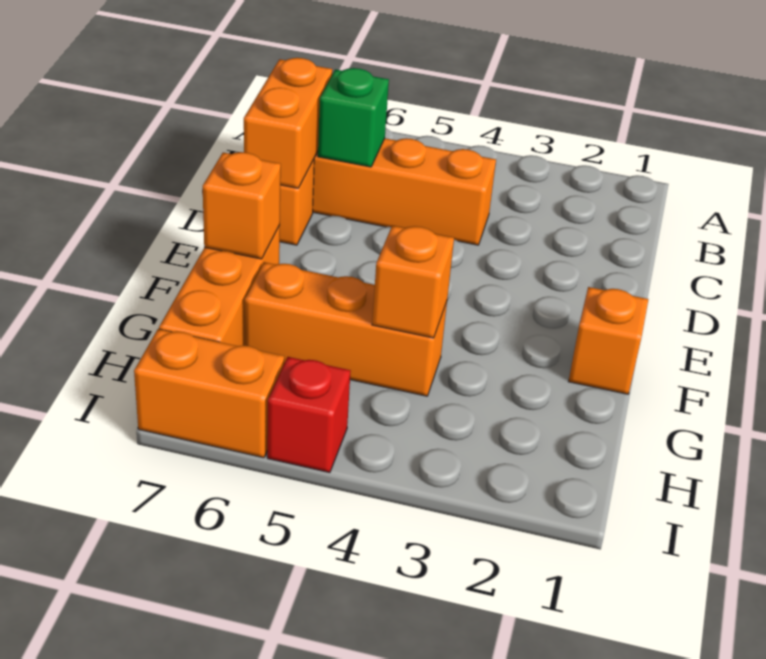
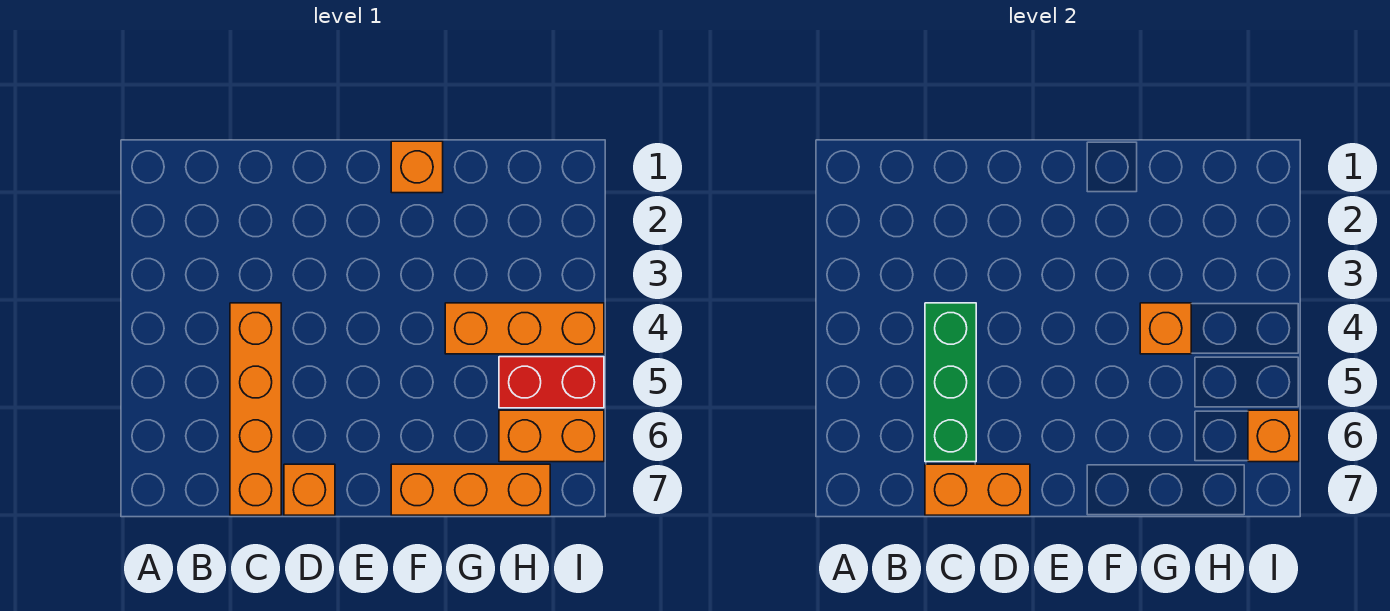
green brick C6 level 2 -> green brick C4:C6 level 2
orange brick F7 level 2 -> orange brick I6 level 2
orange brick G4:G6 level 1 -> orange brick G4:I4 level 1
red brick I5 level 1 -> red brick H5:I5 level 1
orange brick I6:I7 level 1 -> orange brick H6:I6 level 1

